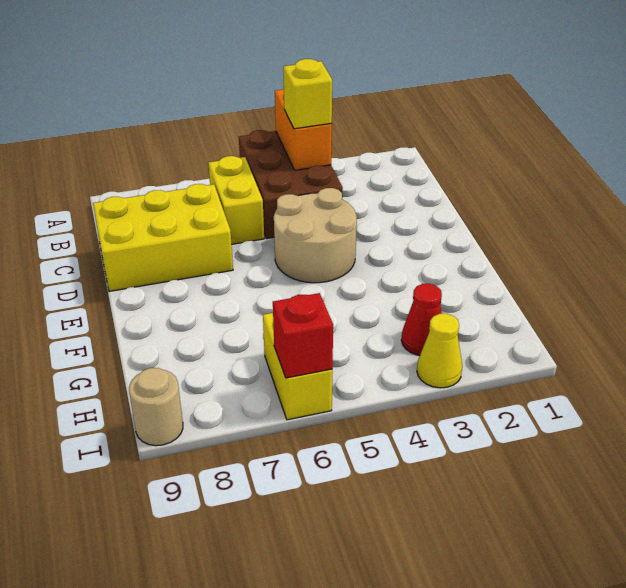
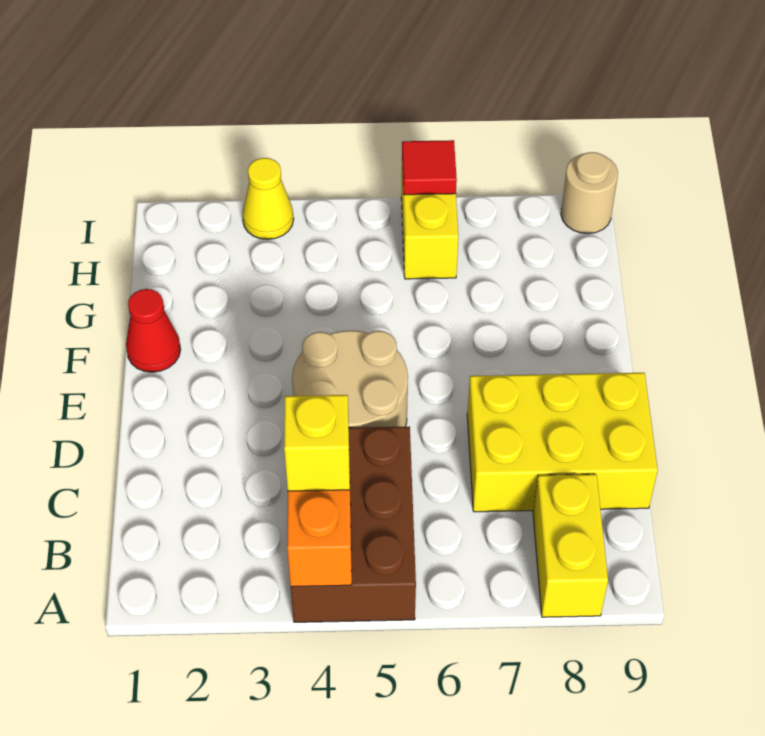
yellow brick B6:C6 level 1 -> yellow brick A8:B8 level 1
red cone H3 level 1 -> red cone F1 level 1
red brick I6 level 2 -> red tile I6 level 2

